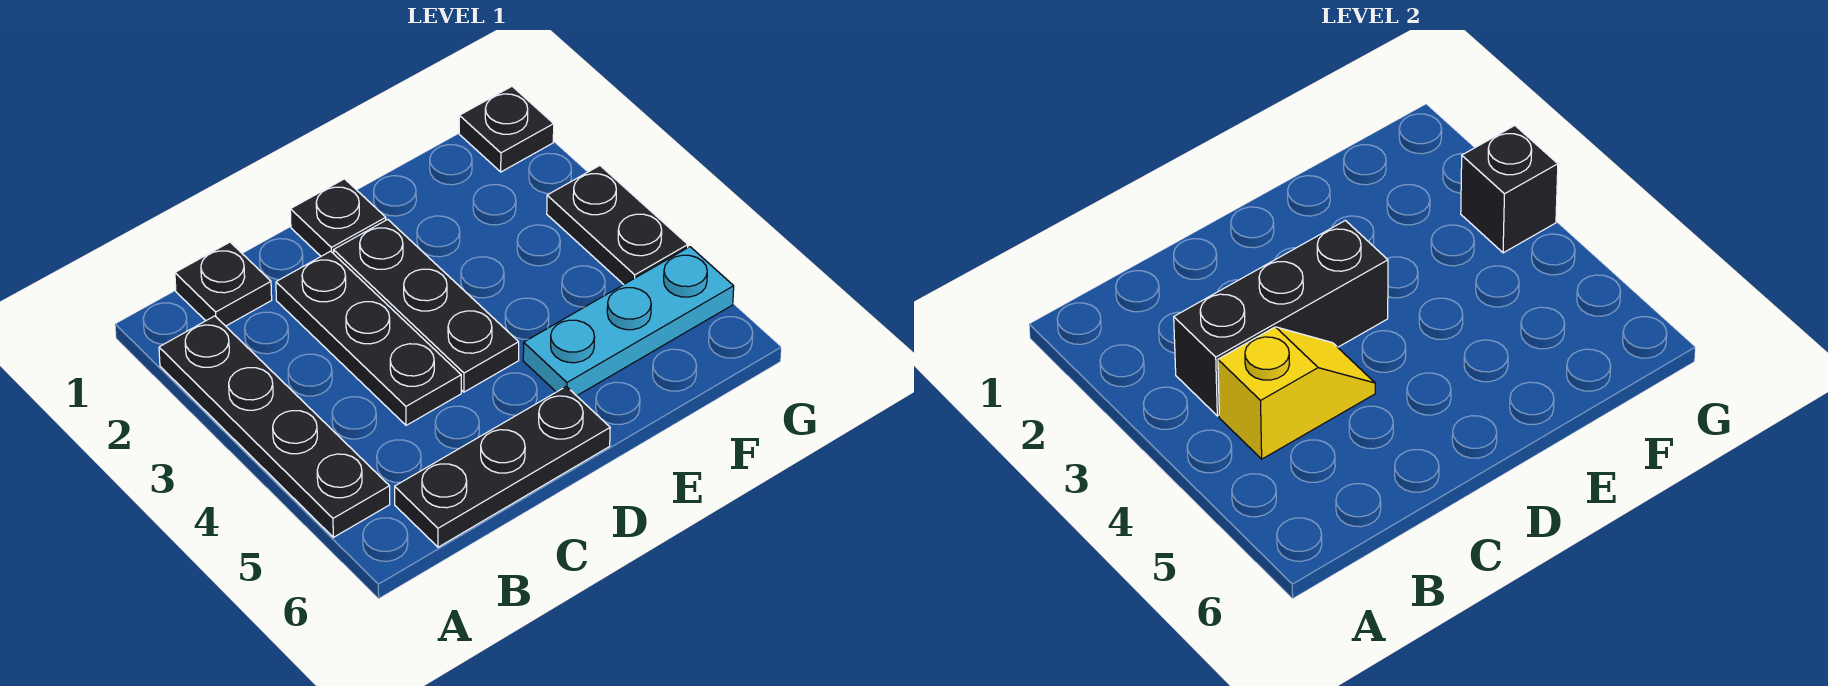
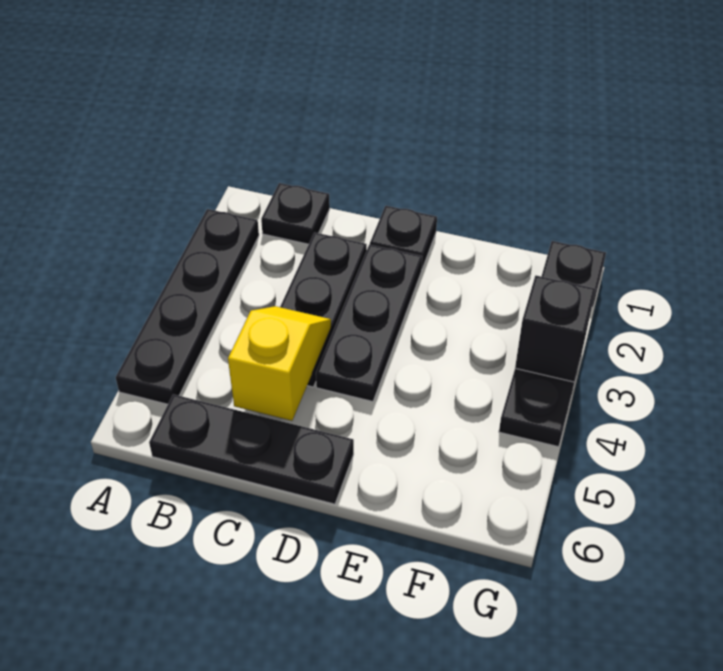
black brick B3:D3 level 2 -> none
yellow slope B4:C4 level 2 top B -> yellow slope C4:C5 level 2 top 5
cyan plate E5:G5 level 1 -> none

